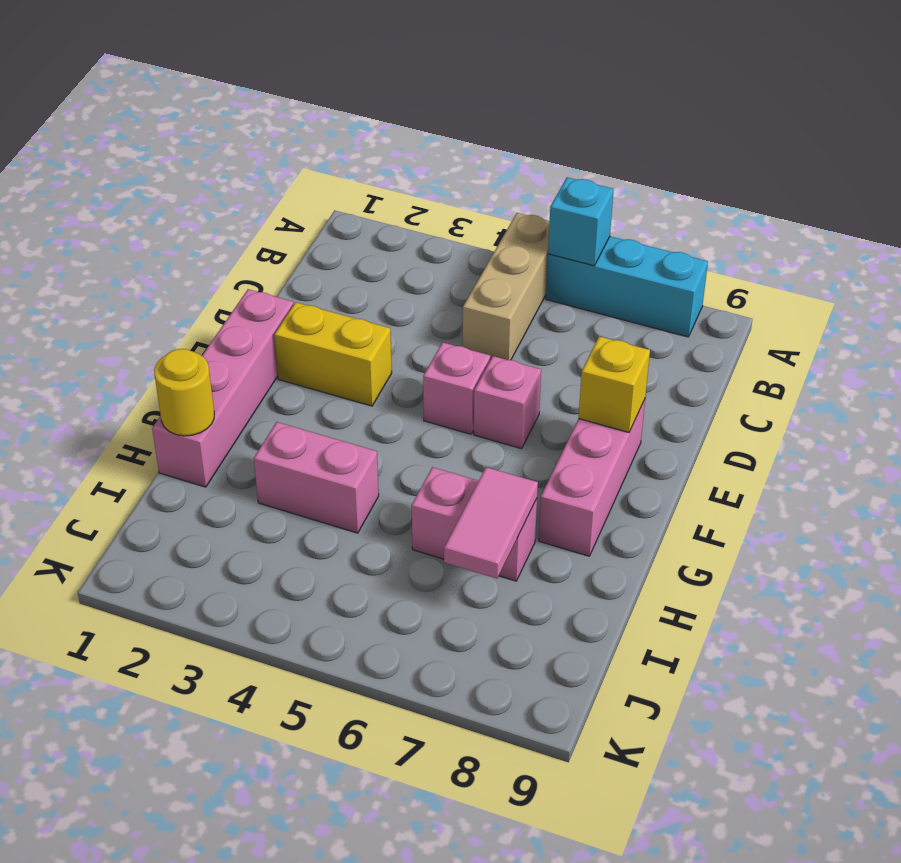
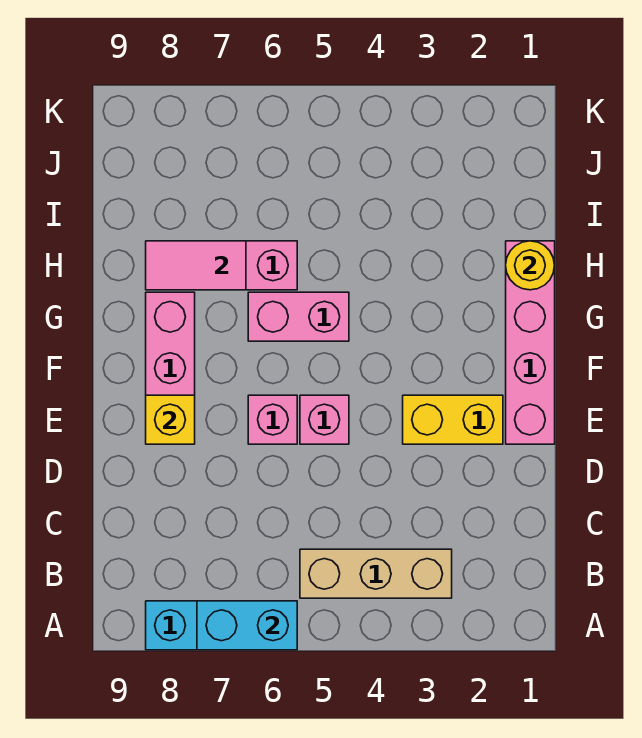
tan brick A5:C5 level 1 -> tan brick B3:B5 level 1
cyan brick A6 level 2 -> cyan brick A6:A7 level 2
pink brick H3:H4 level 1 -> pink brick G5:G6 level 1
pink tile H7:I7 level 2 -> pink tile H7:H8 level 2

